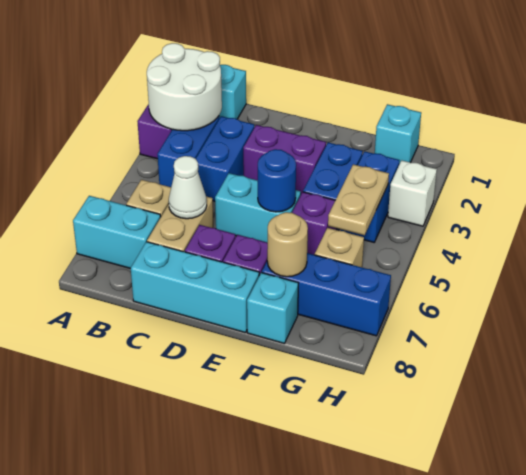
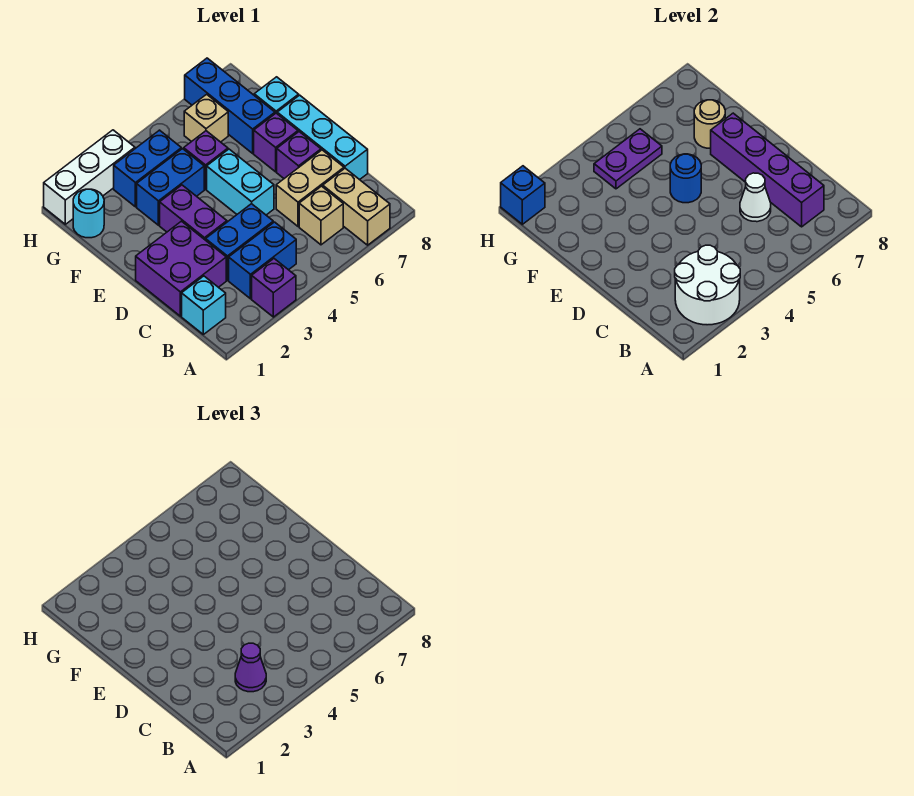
cyan brick A7:B7 level 1 -> tan brick A7:B7 level 1
none -> purple cone B3 level 3
none -> purple brick B7:E7 level 2
none -> purple brick C1:D2 level 1
cyan brick G1 level 1 -> cyan round brick G1 level 1
tan plate G4:G5 level 2 -> purple plate G4:G5 level 2
none -> blue brick H1 level 2
white brick H3 level 1 -> white brick H1:H3 level 1

